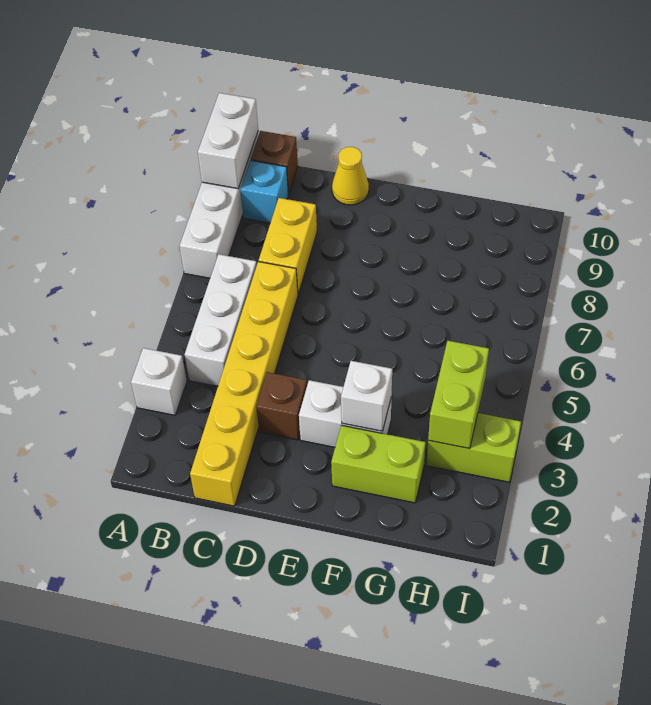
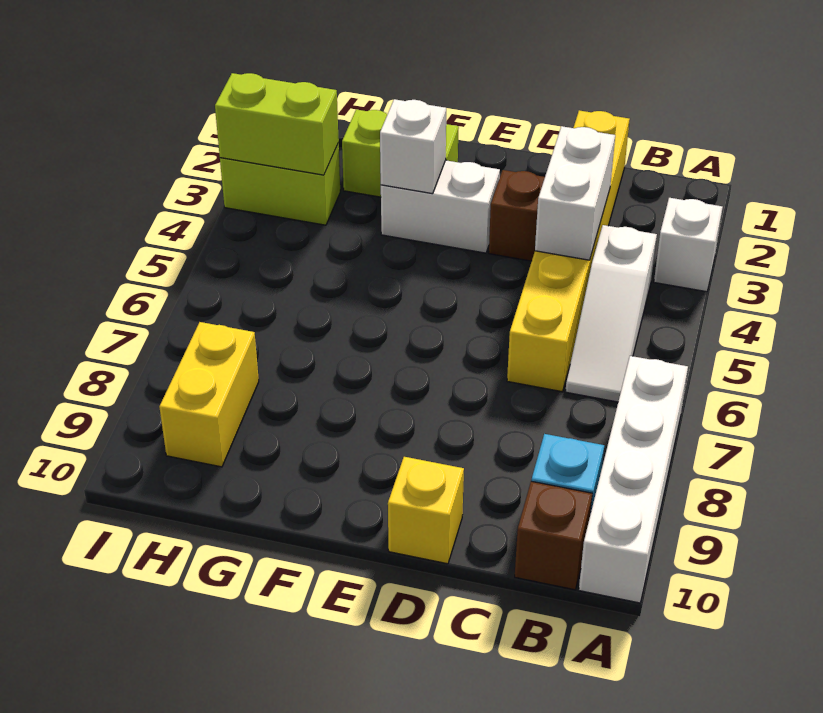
white brick A9:A10 level 2 -> white brick C3:C4 level 2
white brick B4:B6 level 1 -> white slope B4:B6 level 1 top 4
yellow brick C7:C8 level 1 -> yellow brick H8:H9 level 1
yellow cone D10 level 1 -> yellow brick D10 level 1
lime brick H3:H4 level 2 -> lime brick H3:I3 level 2

